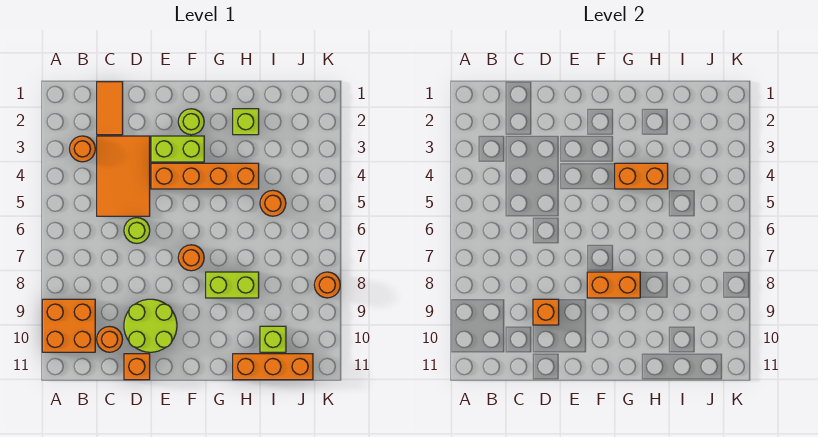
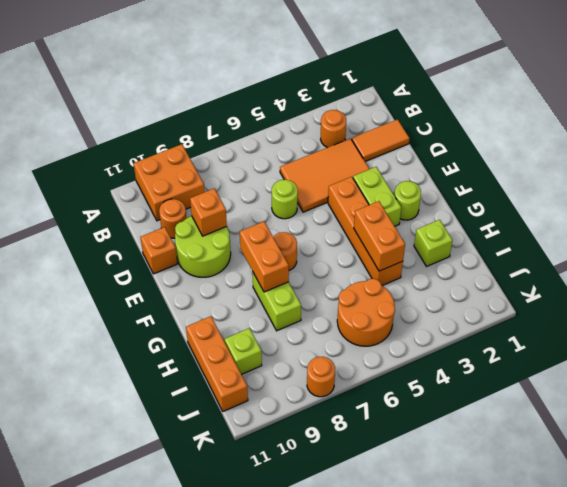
orange round brick I5 level 1 -> orange round brick I5:J6 level 1

